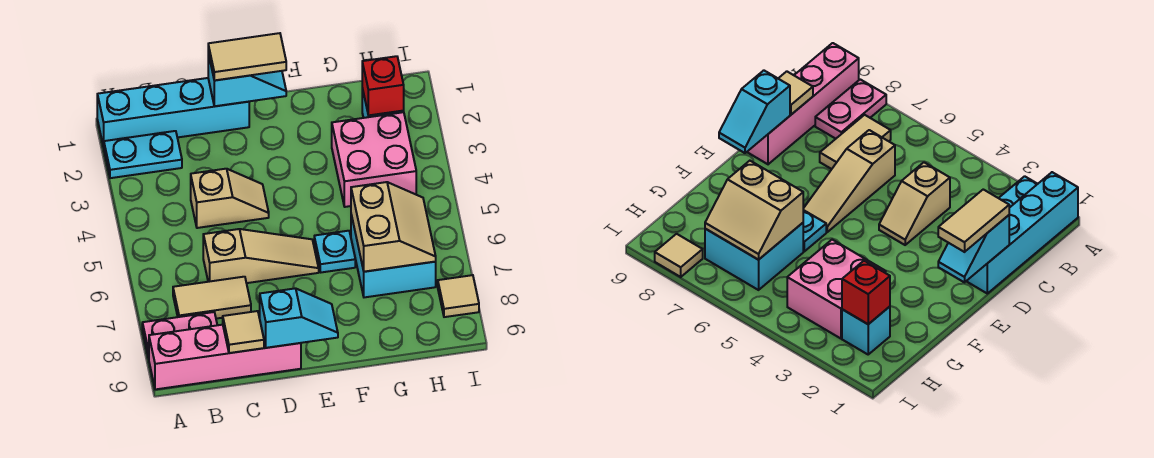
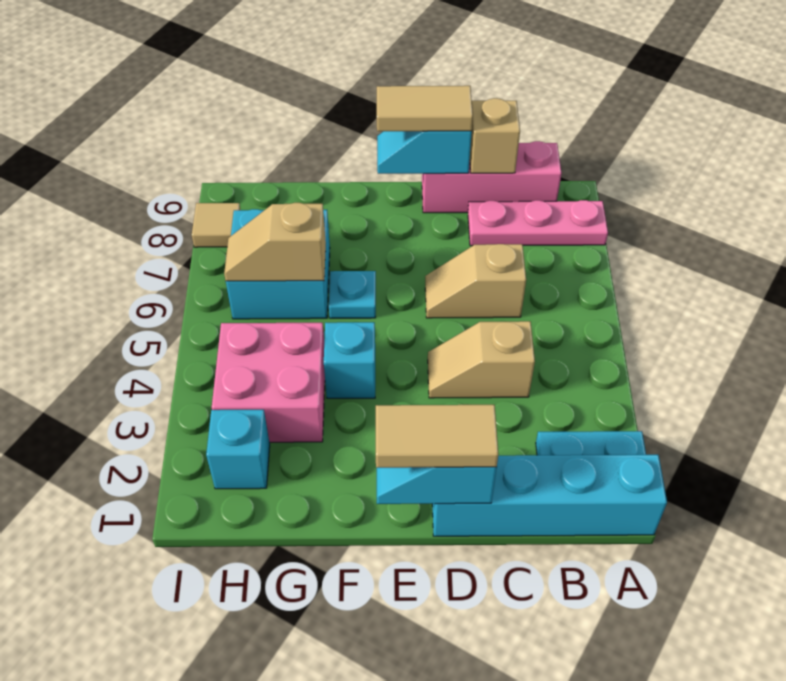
pink plate A8:B8 level 1 -> pink plate A8:C8 level 1
pink brick A9:D9 level 1 -> pink brick B9:D9 level 1
tan tile B7:C7 level 1 -> tan tile D9:E9 level 3
tan slope C6:E6 level 1 top C -> tan slope C6:D6 level 1 top C
tan tile C9 level 2 -> tan brick C9 level 2
none -> cyan brick F4 level 1
tan slope G6:H7 level 2 top G -> tan slope G6:H6 level 2 top G
red brick H2 level 2 -> none

